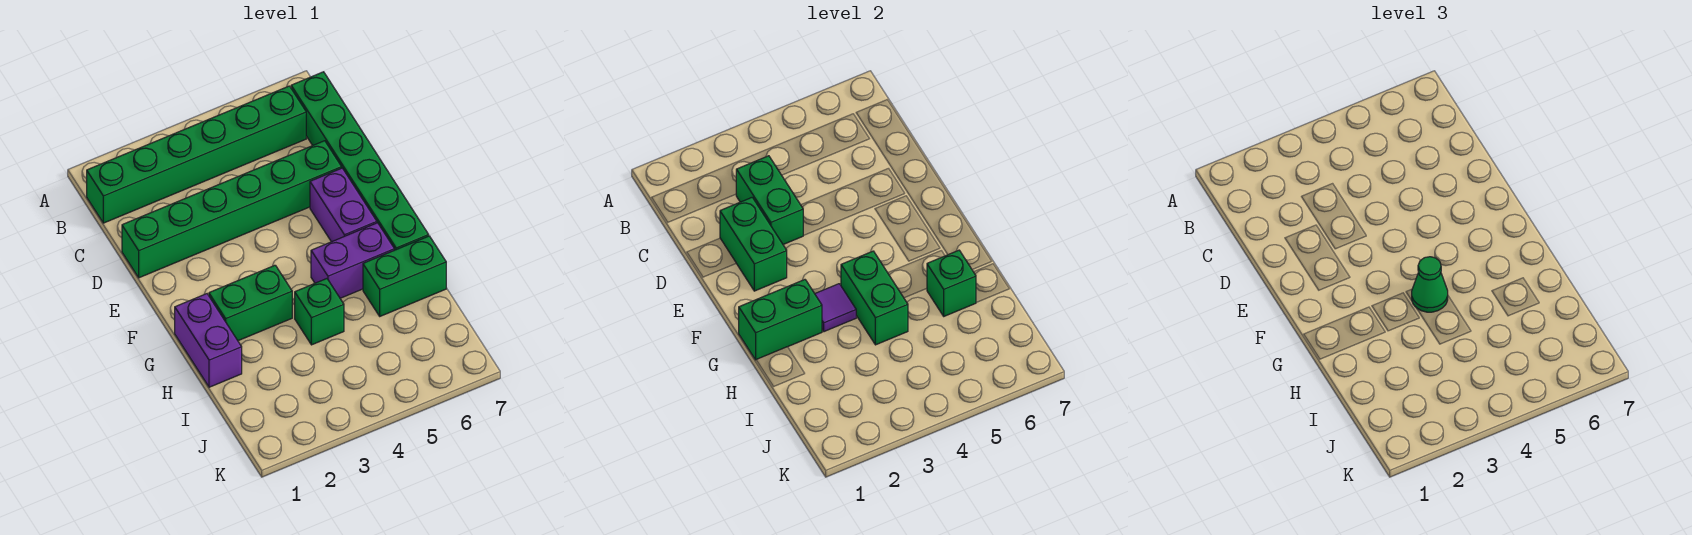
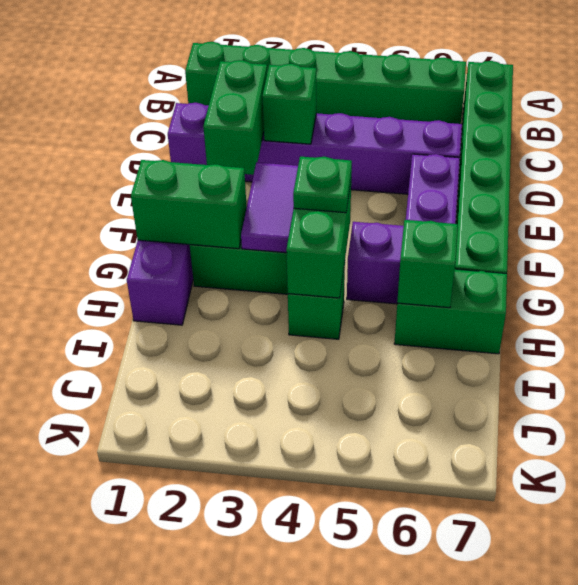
green brick C3:D3 level 2 -> green brick D3 level 2
green brick D1:D6 level 1 -> purple brick D1:D6 level 1
purple tile G3 level 2 -> purple tile F3:G3 level 2
green cone G4 level 3 -> green plate G4 level 3

